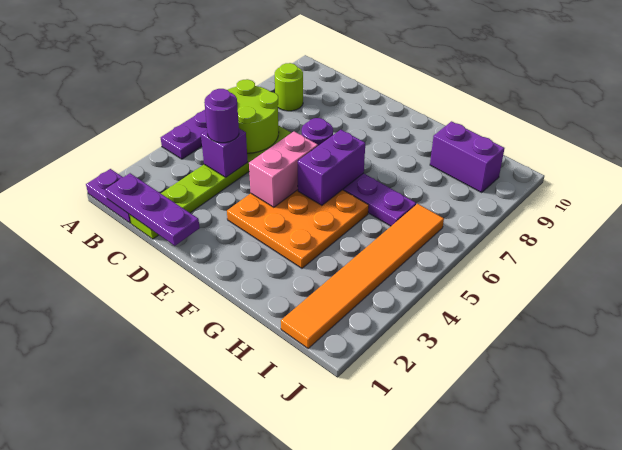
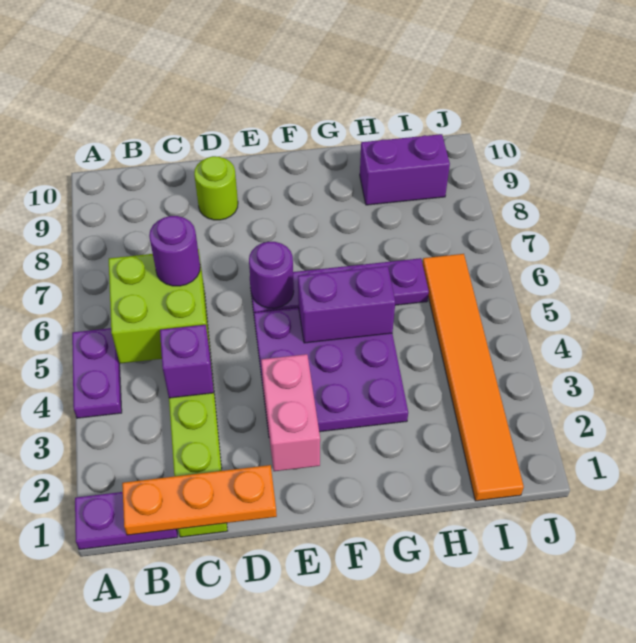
purple plate B1:D1 level 2 -> orange plate B1:D1 level 2
lime round brick B5:C6 level 2 -> lime brick B5:C6 level 2
lime round brick B8 level 1 -> lime round brick D9 level 1
purple round brick C4 level 3 -> purple round brick C6 level 3
orange plate E3:G5 level 1 -> purple plate E3:G5 level 1
pink brick E4:E5 level 2 -> pink brick E2:E3 level 2
purple brick F5:F6 level 2 -> purple brick F5:G5 level 2

